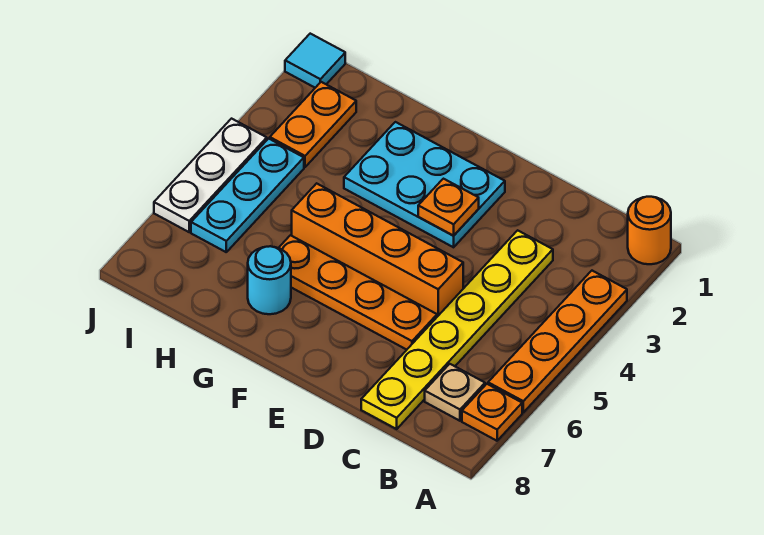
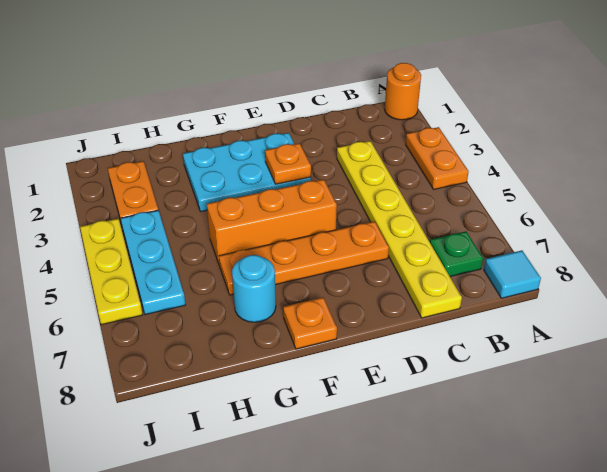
orange plate A3:A6 level 1 -> orange plate A3:A4 level 1
orange plate A7 level 1 -> orange plate F8 level 1
tan plate B7 level 1 -> green plate B7 level 1
orange brick D5:G5 level 1 -> orange brick E5:G5 level 1
cyan tile J1 level 1 -> cyan tile A8 level 1
white plate J4:J6 level 1 -> yellow plate J4:J6 level 1

